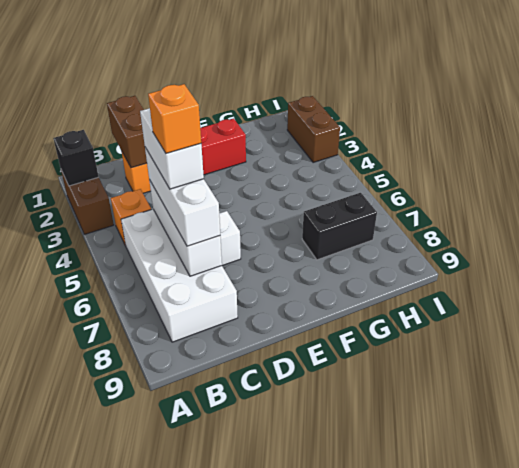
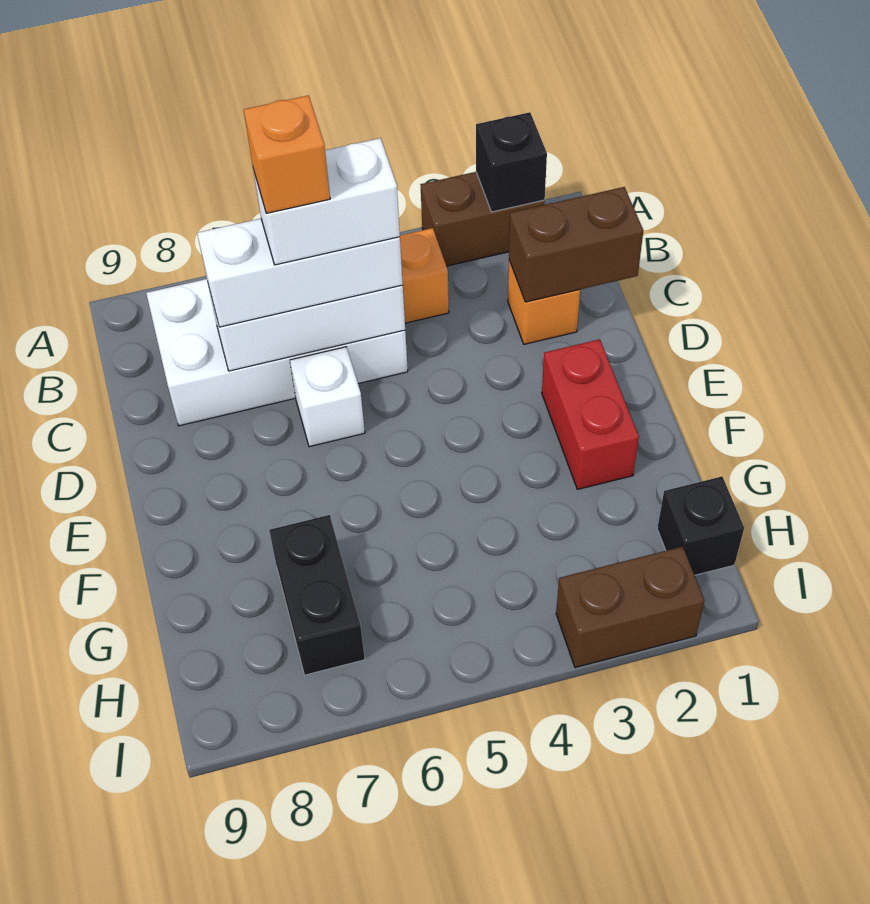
none -> black brick H1 level 1

